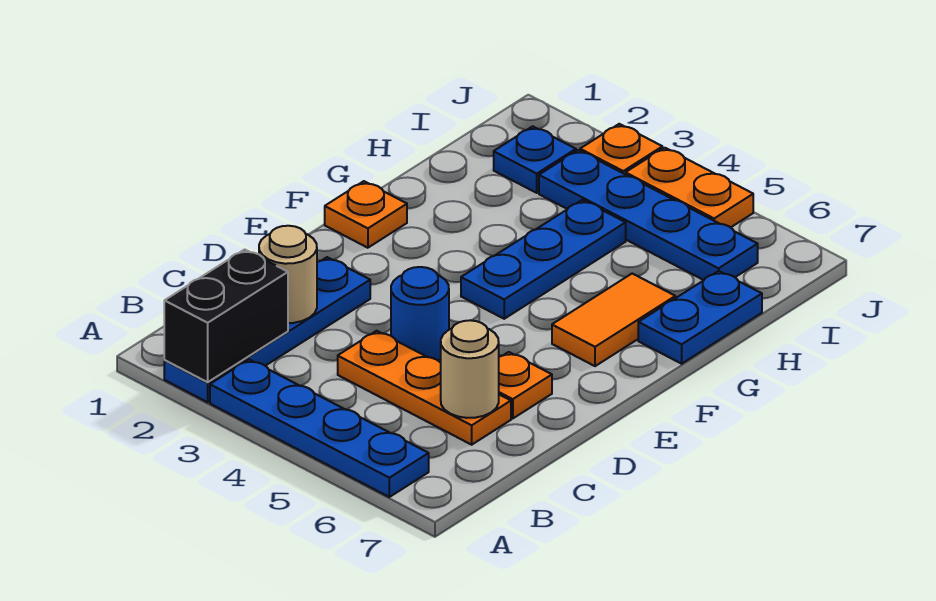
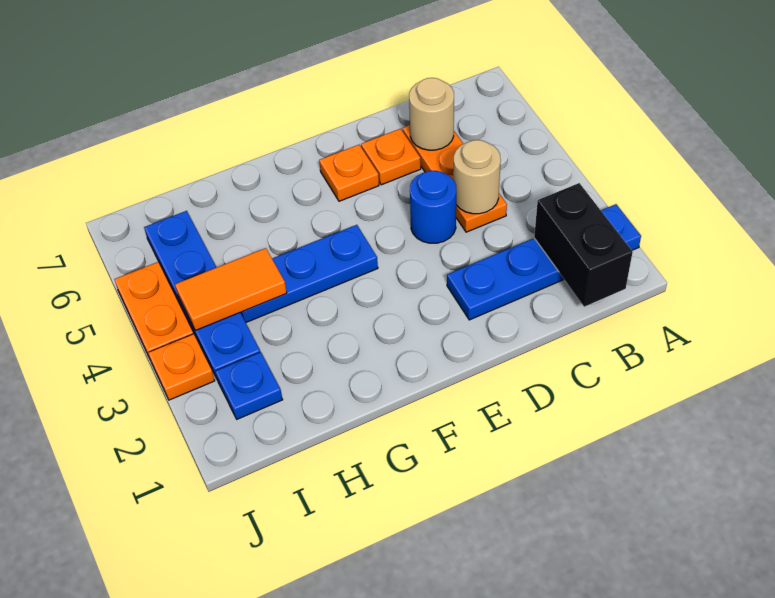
black brick A2:B2 level 2 -> black brick B1:B2 level 2
blue plate A3:A6 level 1 -> none
tan round brick C2 level 2 -> tan round brick C4 level 2
orange plate F1 level 1 -> orange plate E6 level 1
orange tile F6:G6 level 1 -> orange tile H4:I4 level 2
blue plate G7:H7 level 1 -> none

